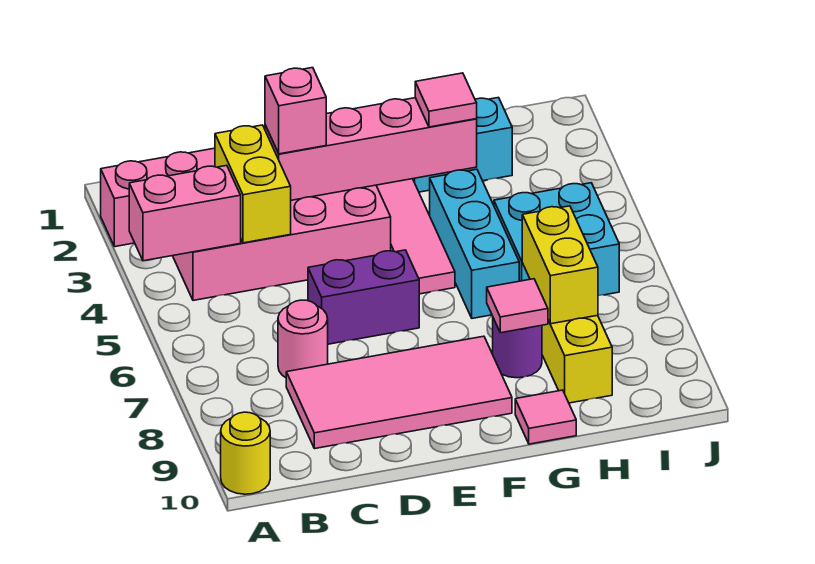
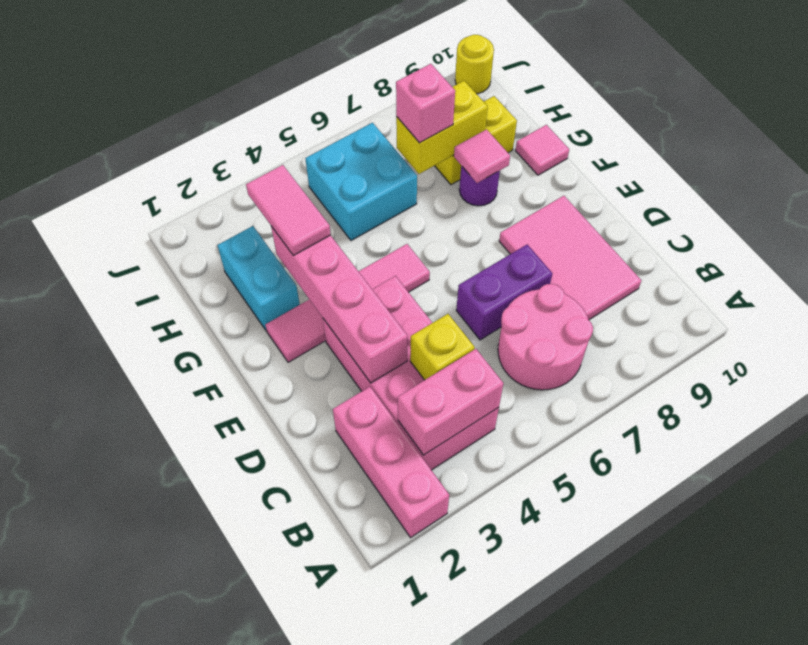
pink brick A4:B4 level 2 -> pink brick B3:B4 level 2
yellow round brick A10 level 1 -> yellow round brick J10 level 1
yellow brick C3:C4 level 2 -> yellow brick C4 level 2
pink round brick C7 level 1 -> pink round brick B6:C7 level 1
pink tile C8:F9 level 1 -> pink tile C8:E9 level 1
pink brick D3 level 3 -> pink brick H7 level 3
purple brick D6:E6 level 1 -> purple brick D6:D7 level 1
pink tile G3 level 3 -> pink tile G3:H3 level 3
cyan brick G4:G6 level 1 -> none

